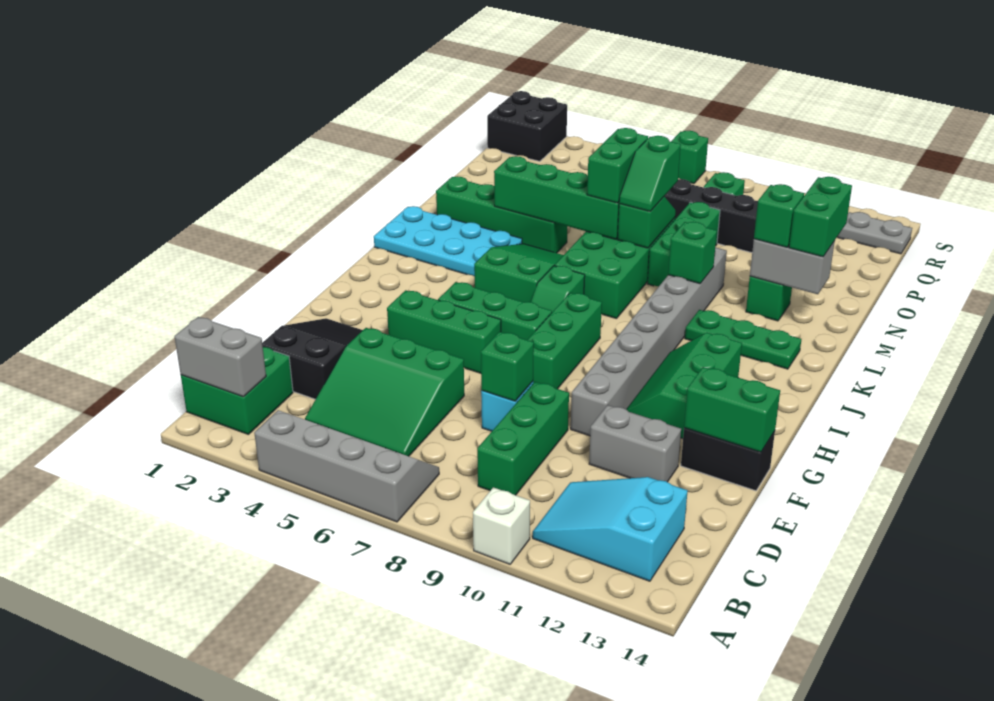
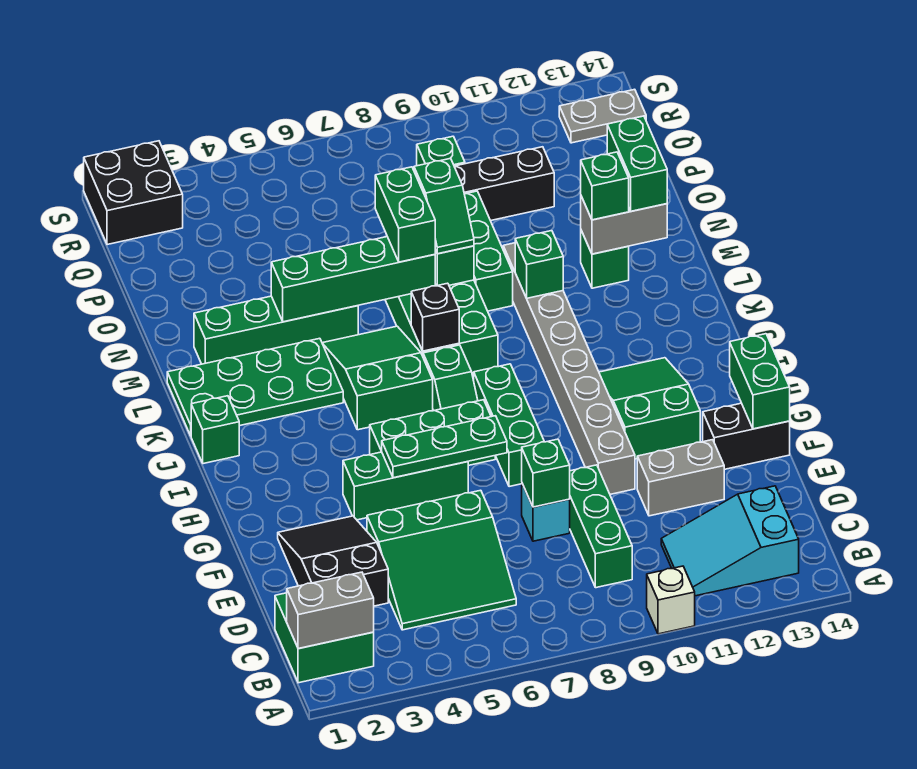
grey slope A4:B7 level 1 top A -> none
green brick F13:F14 level 2 -> green brick F14:G14 level 2
green slope G11:I12 level 1 top 12 -> green slope G11:I12 level 1 top G
cyan plate K1:L4 level 1 -> green plate K1:L4 level 1
none -> black brick K7 level 2
green plate K11:K13 level 1 -> green plate G5:G7 level 2
green brick S7 level 1 -> green brick J1 level 1

